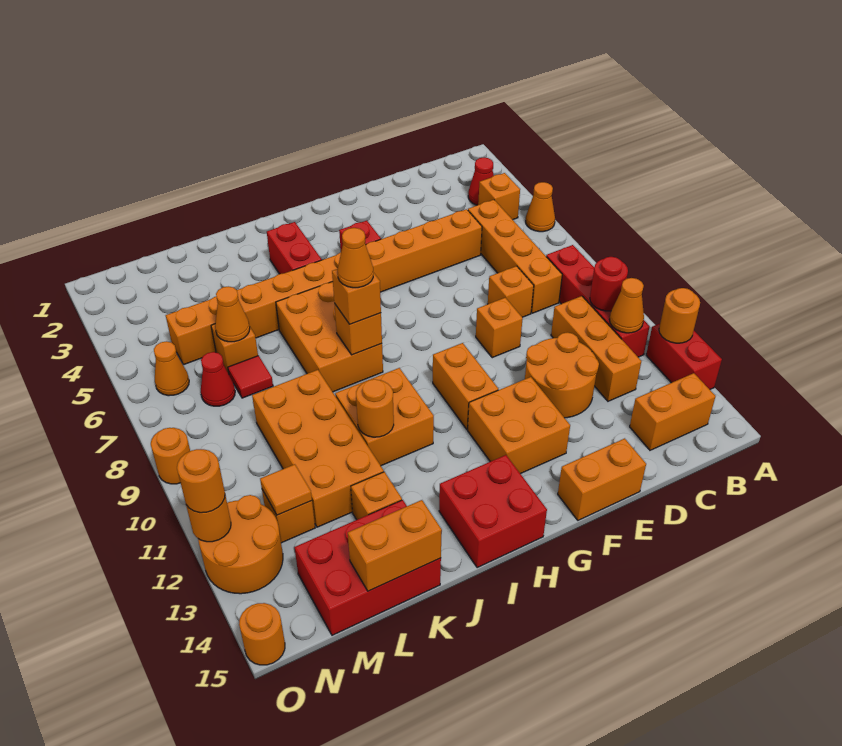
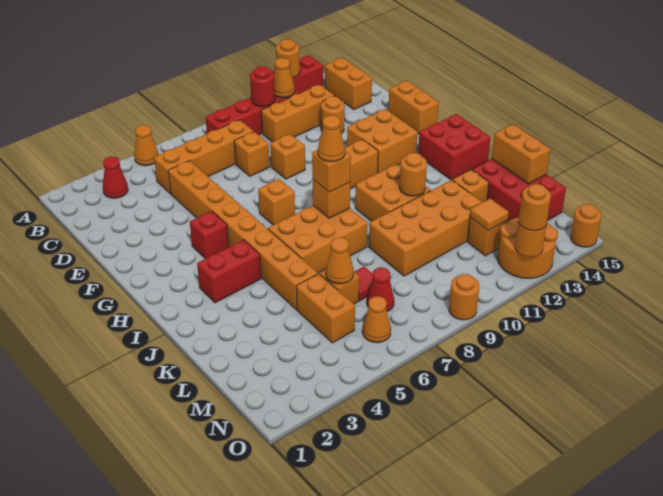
orange brick B4 level 1 -> orange brick G7 level 1
orange round brick D11:E12 level 1 -> orange round brick D12 level 1

